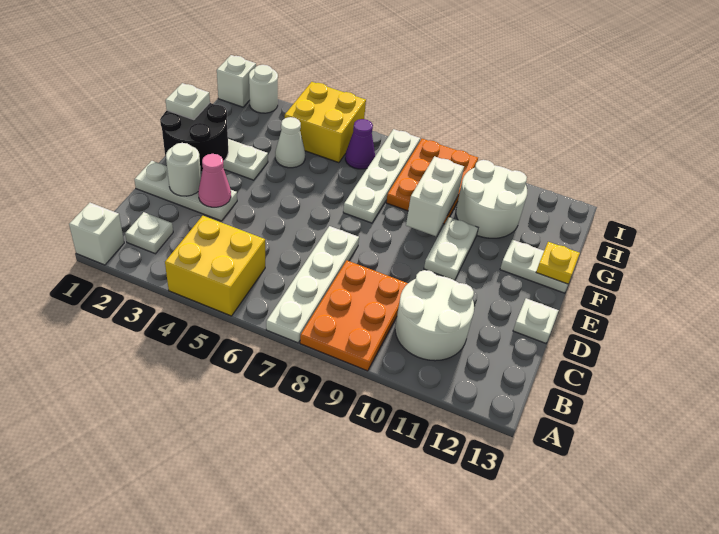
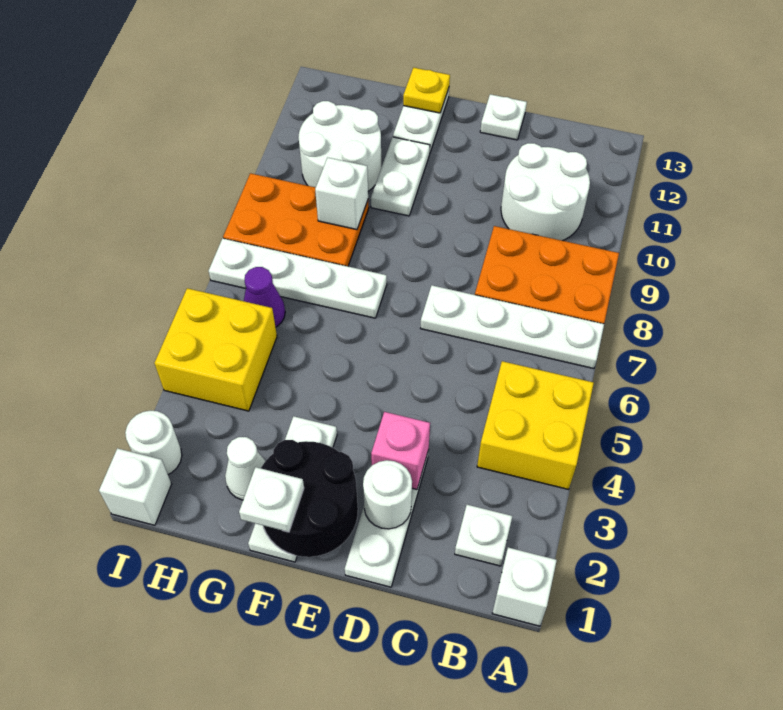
pink cone D3 level 2 -> pink brick D3 level 2
white plate E10:F10 level 1 -> white plate F10:F11 level 1
white brick F9:G9 level 2 -> white brick G9 level 2
white cone G4 level 1 -> white cone G2 level 1

